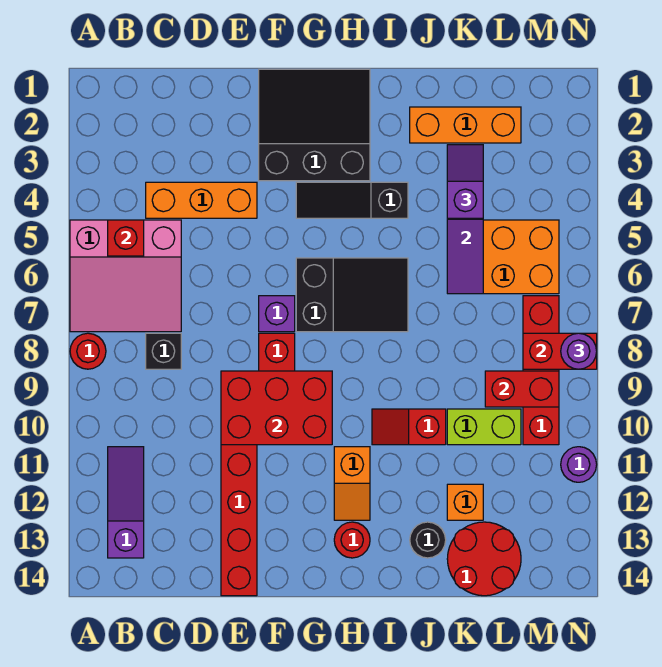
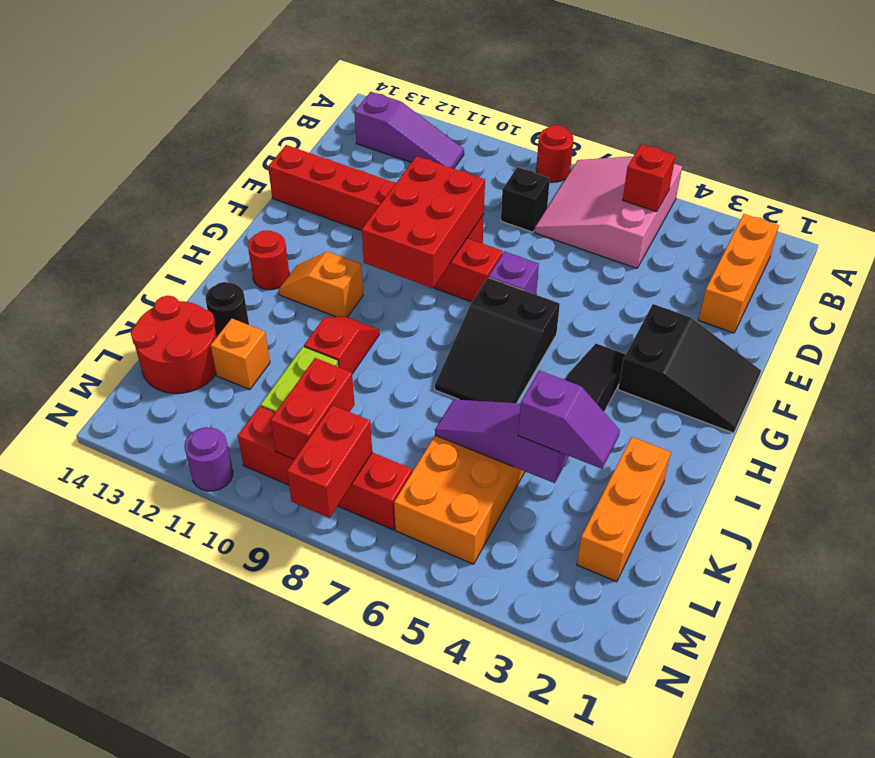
orange brick C4:E4 level 1 -> orange brick B2:D2 level 1
black slope F1:H3 level 1 top 3 -> black slope F1:G3 level 1 top 3
purple round brick N8 level 3 -> none

